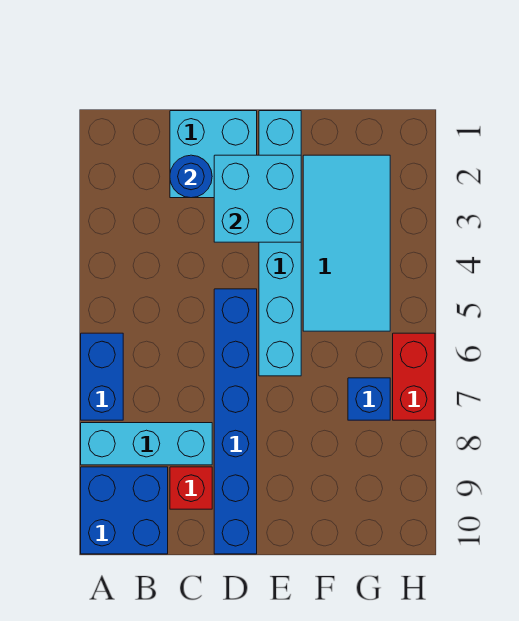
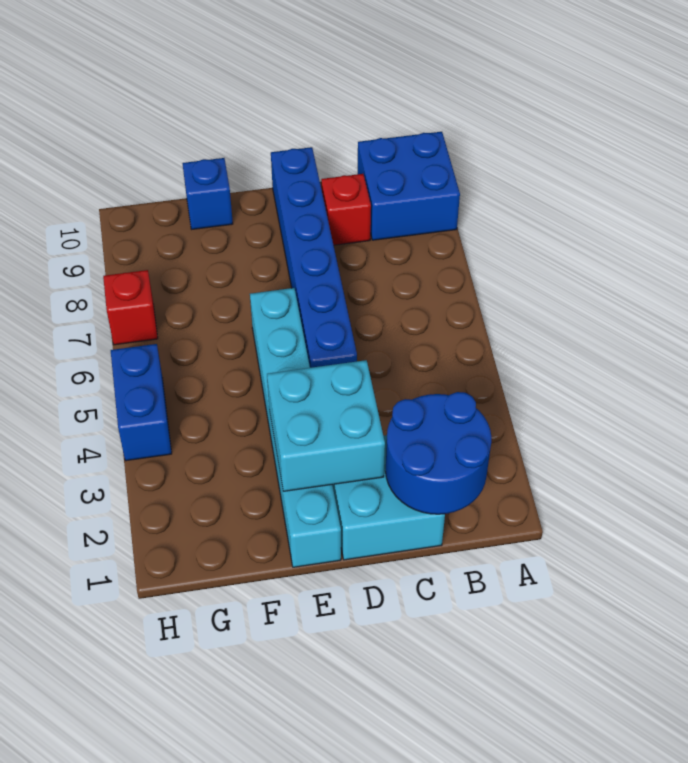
blue brick A6:A7 level 1 -> blue brick H4:H5 level 1
cyan brick A8:C8 level 1 -> none
blue round brick C2 level 2 -> blue round brick B1:C2 level 2
cyan tile F2:G5 level 1 -> none
blue brick G7 level 1 -> blue brick F10 level 1
red brick H6:H7 level 1 -> red brick H7 level 1

